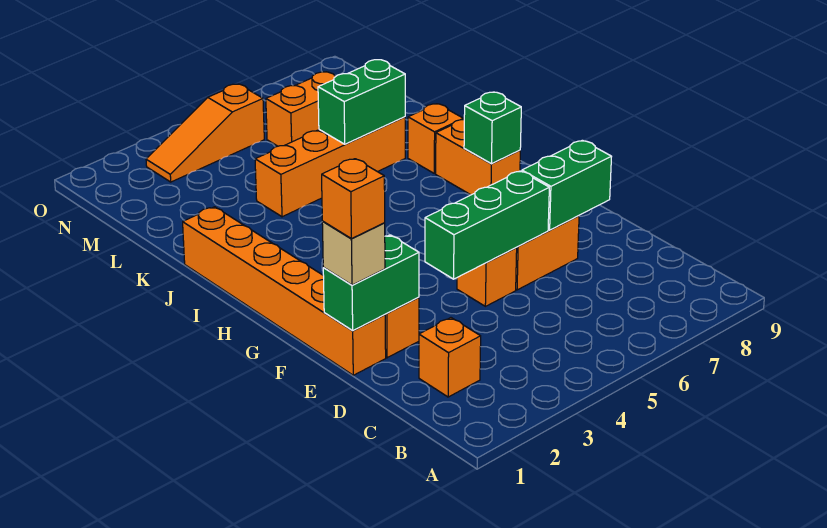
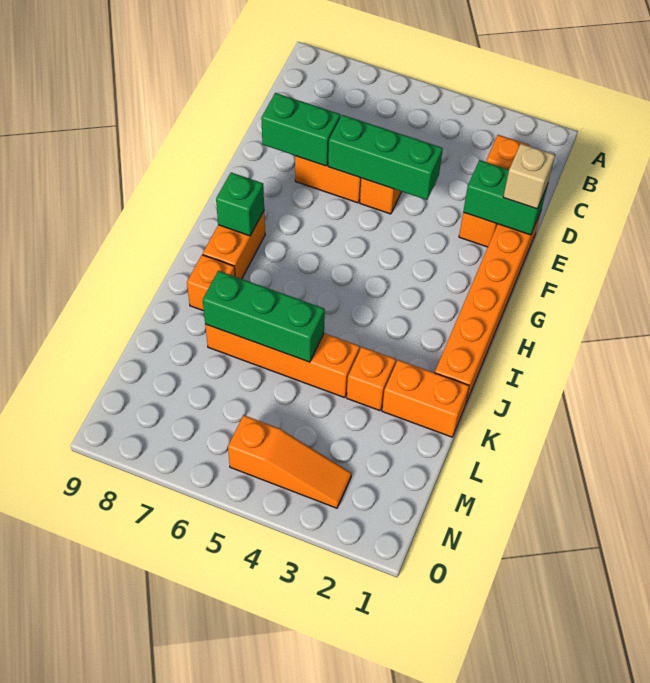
orange brick E1 level 4 -> orange brick K3 level 1
green brick K6:K7 level 2 -> green brick K5:K7 level 2
orange brick M6:M7 level 1 -> orange brick K1:K2 level 1

